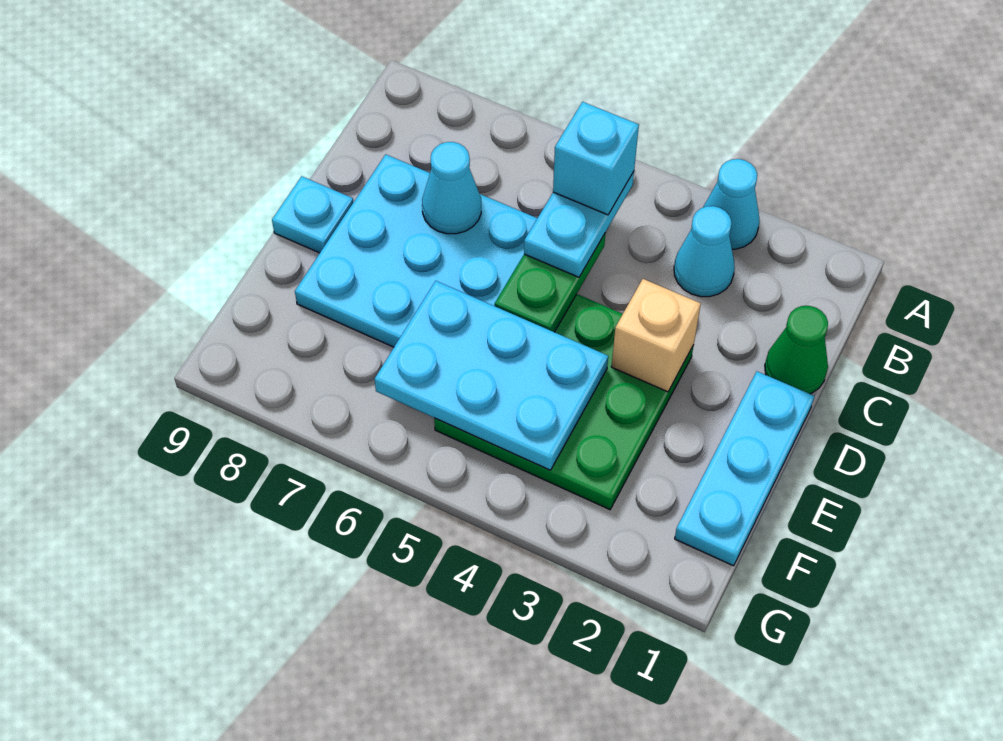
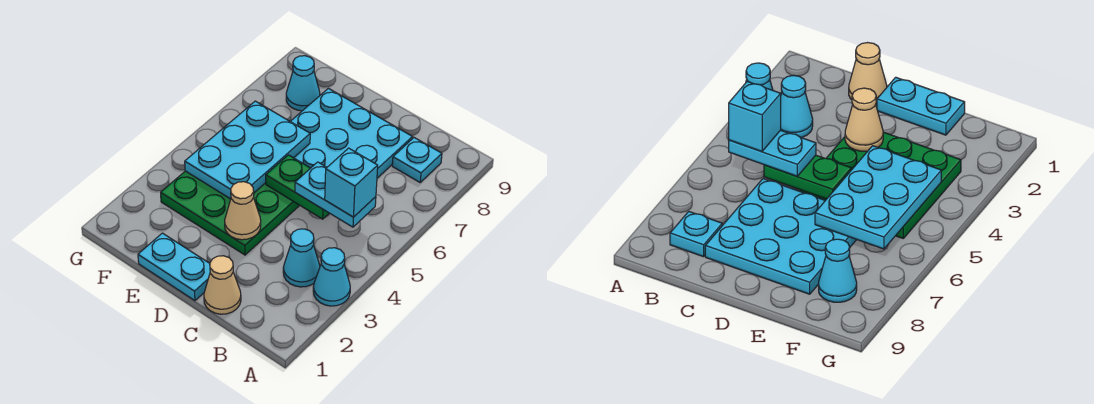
green cone C1 level 1 -> tan cone C1 level 1
cyan cone C7 level 2 -> cyan cone F8 level 1
cyan plate D1:F1 level 1 -> cyan plate D1:E1 level 1
tan brick D3 level 2 -> tan cone D3 level 2
cyan plate D9 level 1 -> cyan plate B8 level 1

